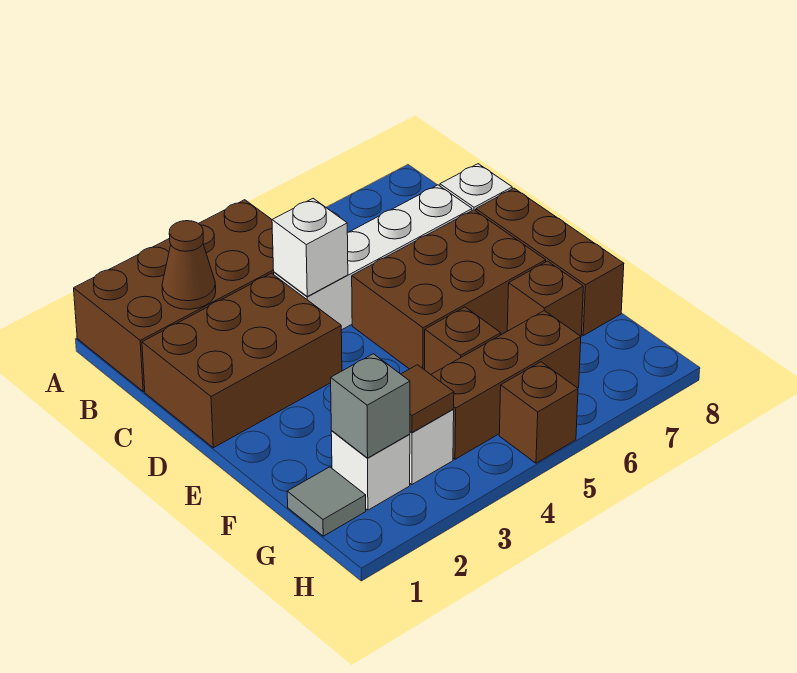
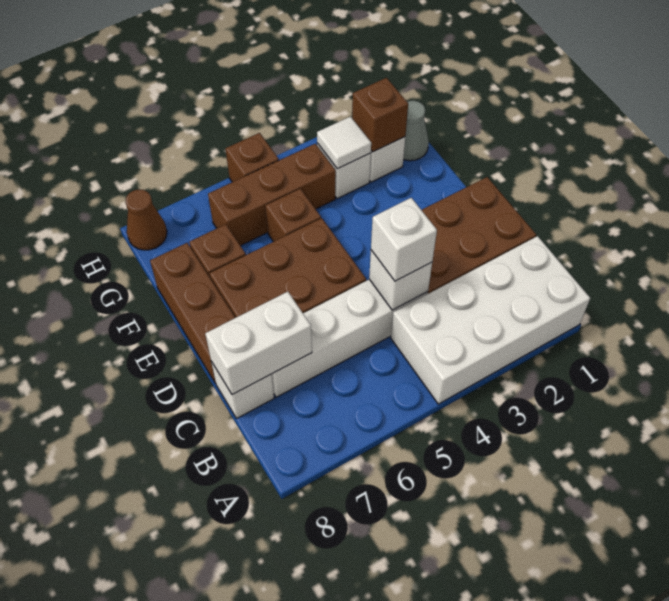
brown brick A1:B4 level 1 -> white brick A1:B4 level 1
brown cone B2 level 2 -> brown cone H8 level 1
none -> white brick C4 level 3
none -> white brick C7:C8 level 2
grey tile G1 level 1 -> grey cone G1 level 1
grey brick G2 level 2 -> brown brick G2 level 2
brown tile G3 level 2 -> white tile G3 level 2

